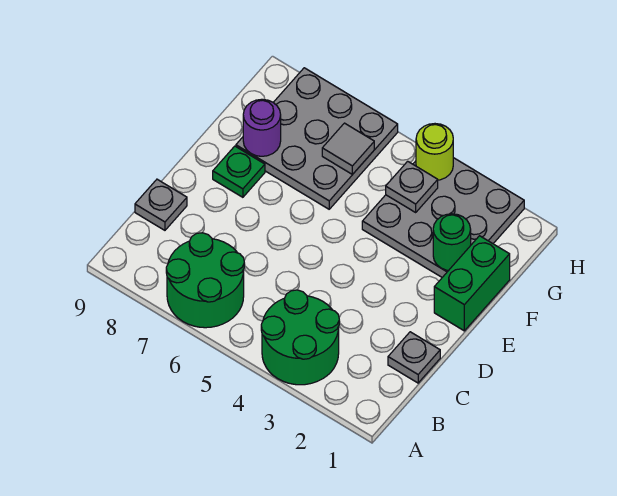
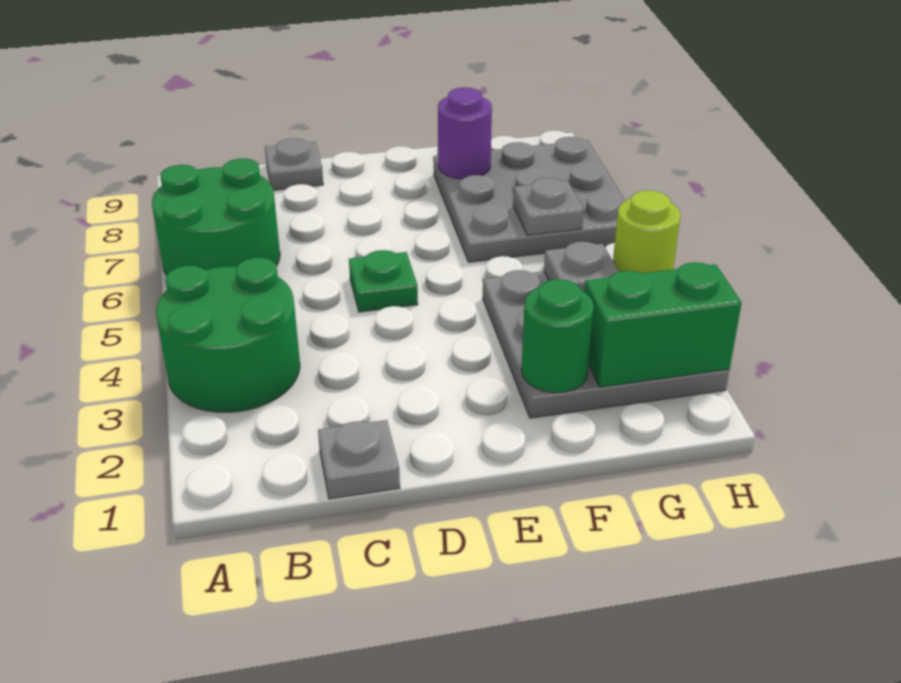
green brick E1:F1 level 1 -> green brick G2:H2 level 2
green plate E8 level 1 -> green plate D5 level 1
grey tile G6 level 2 -> grey plate G6 level 2

